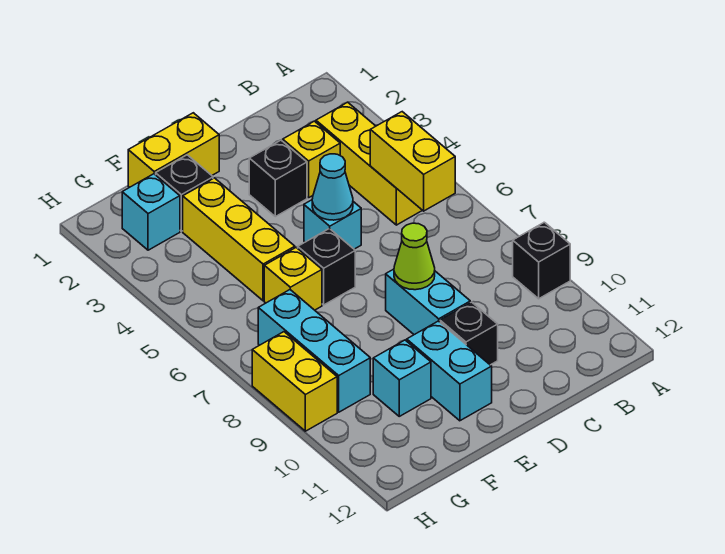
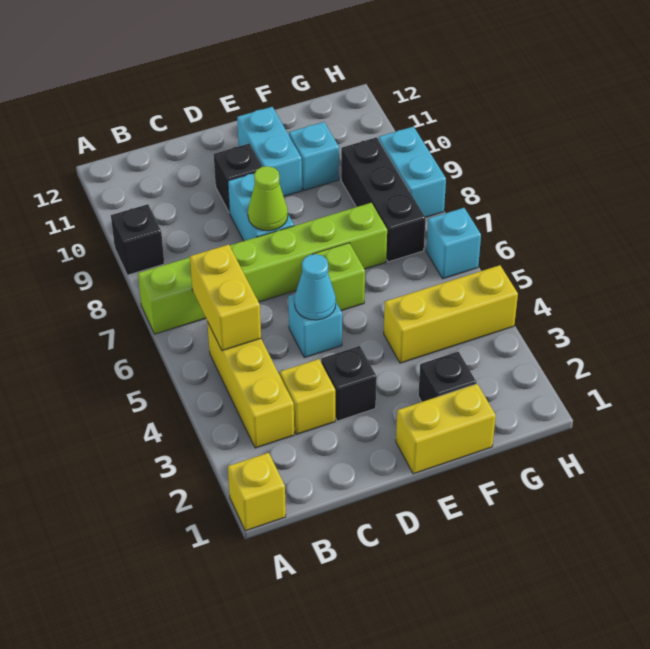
none -> lime brick A7:F7 level 1
black brick E6 level 1 -> lime brick E6 level 1
yellow brick F3:F5 level 1 -> yellow brick F4:H4 level 1
yellow brick F6 level 1 -> yellow brick A1 level 1
cyan brick G2 level 1 -> cyan brick H6 level 1
cyan brick G7:G9 level 1 -> black brick G7:G9 level 1
yellow brick H8:H9 level 1 -> cyan brick H8:H9 level 1

